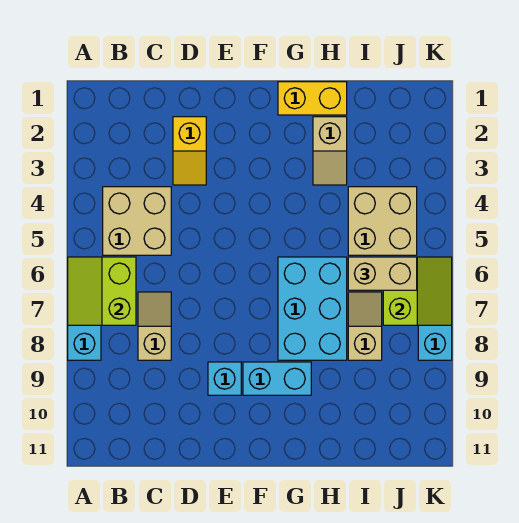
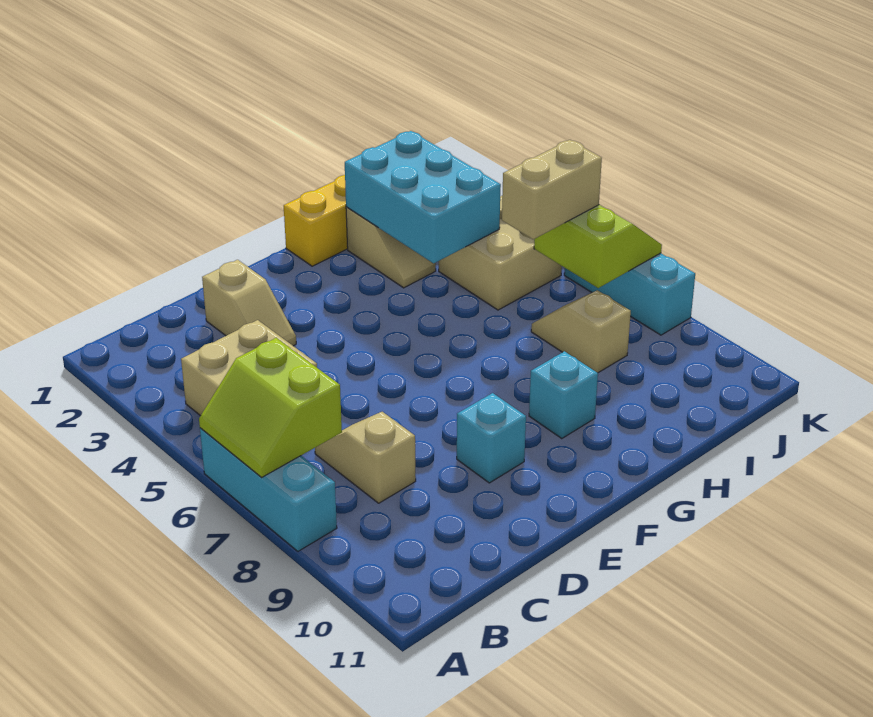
yellow slope D2:D3 level 1 top 2 -> tan slope D2:D3 level 1 top 2
cyan brick F9:G9 level 1 -> cyan brick G9 level 1
cyan brick G6:H8 level 1 -> cyan brick H2:I4 level 2

